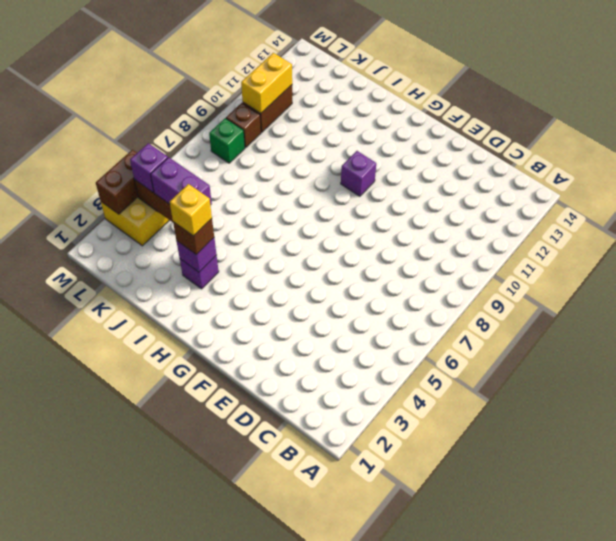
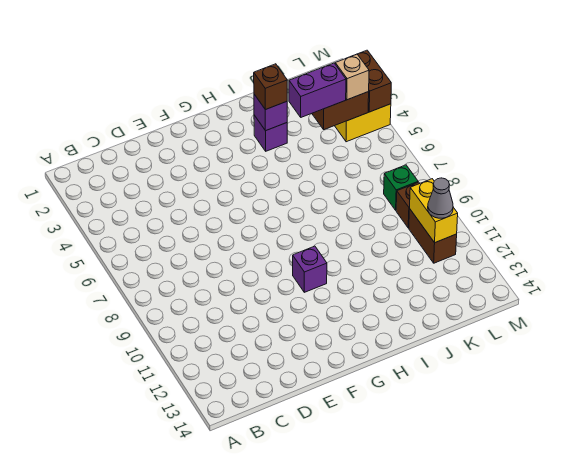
yellow brick I3 level 4 -> none
purple brick L4 level 3 -> tan brick L4 level 3
none -> grey cone L11 level 3

